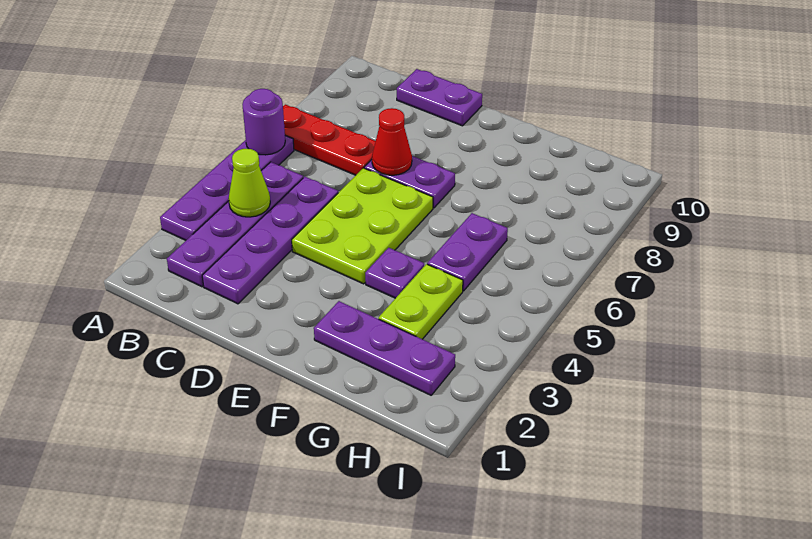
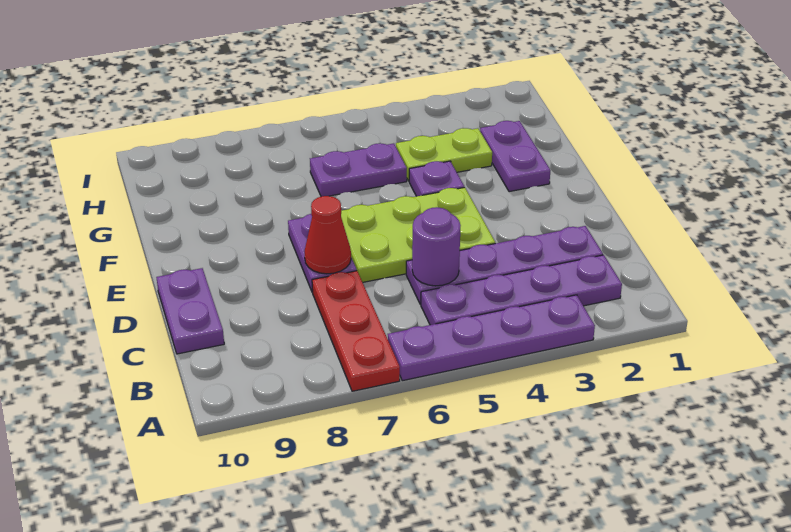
purple round brick A6 level 2 -> purple round brick C5 level 2
lime cone B4 level 2 -> none
purple plate F2:H2 level 1 -> purple plate F2:G2 level 1

